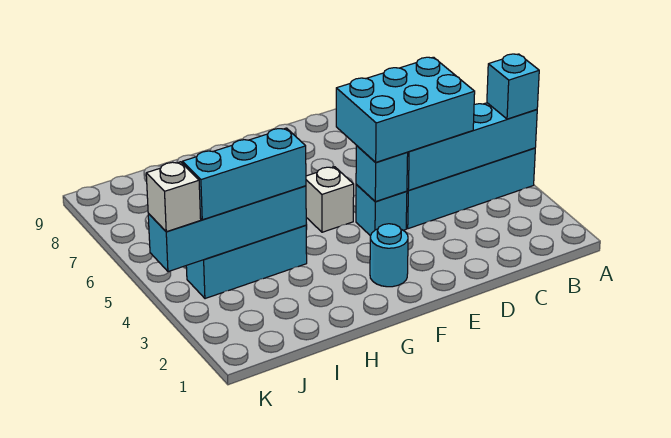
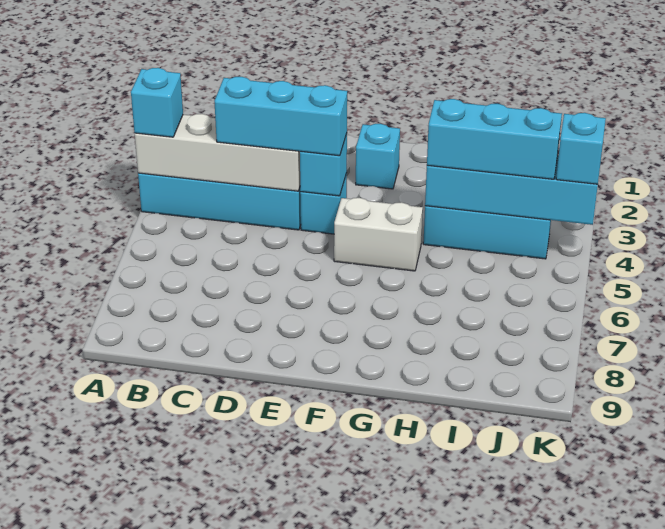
cyan brick A4:D4 level 2 -> white brick A4:D4 level 2
cyan brick C4:E5 level 3 -> cyan brick C4:E4 level 3
cyan round brick F2 level 1 -> cyan brick F2 level 1
white brick F5 level 1 -> white brick F5:G5 level 1
white brick K4 level 3 -> cyan brick K4 level 3

